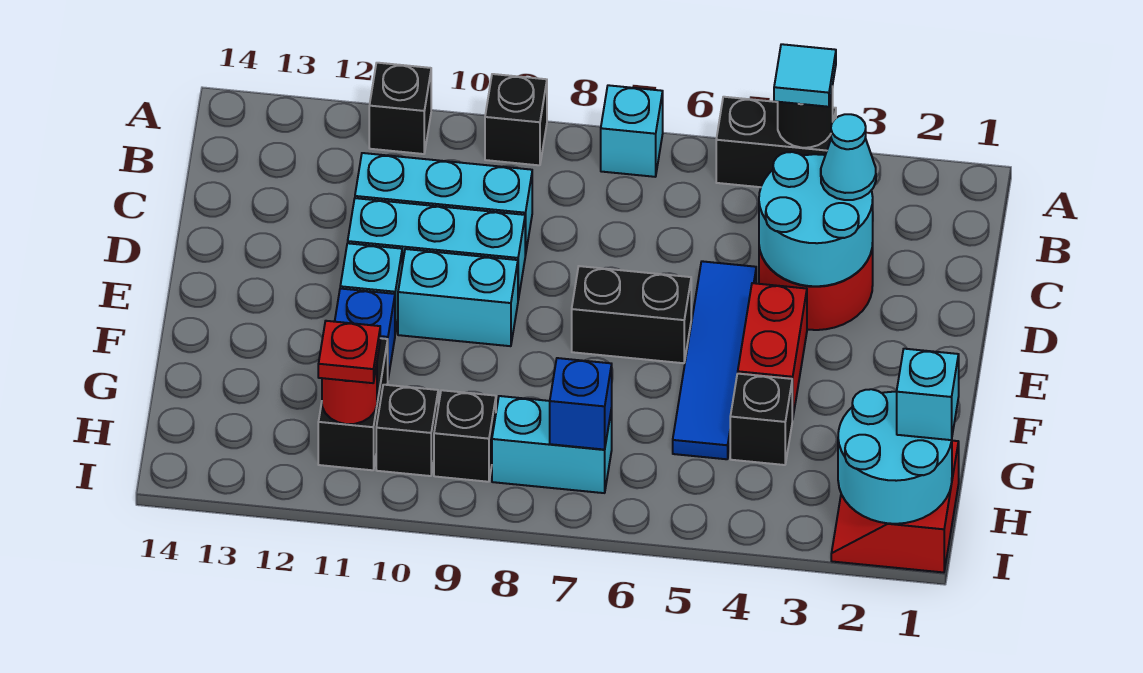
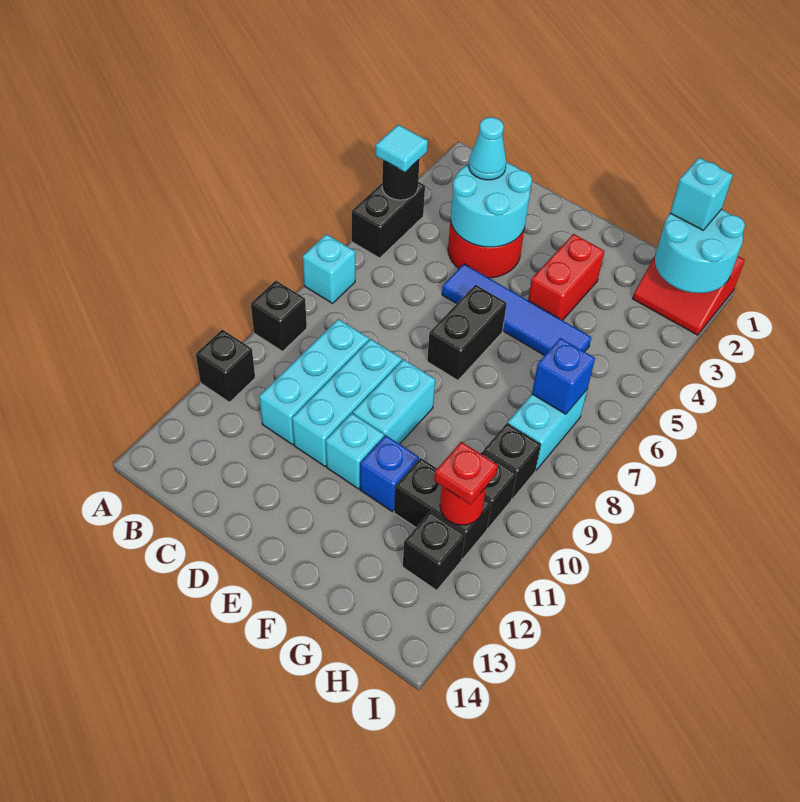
red brick E4:F4 level 1 -> red brick F3:F4 level 1
black brick G4 level 1 -> black brick H12 level 1

